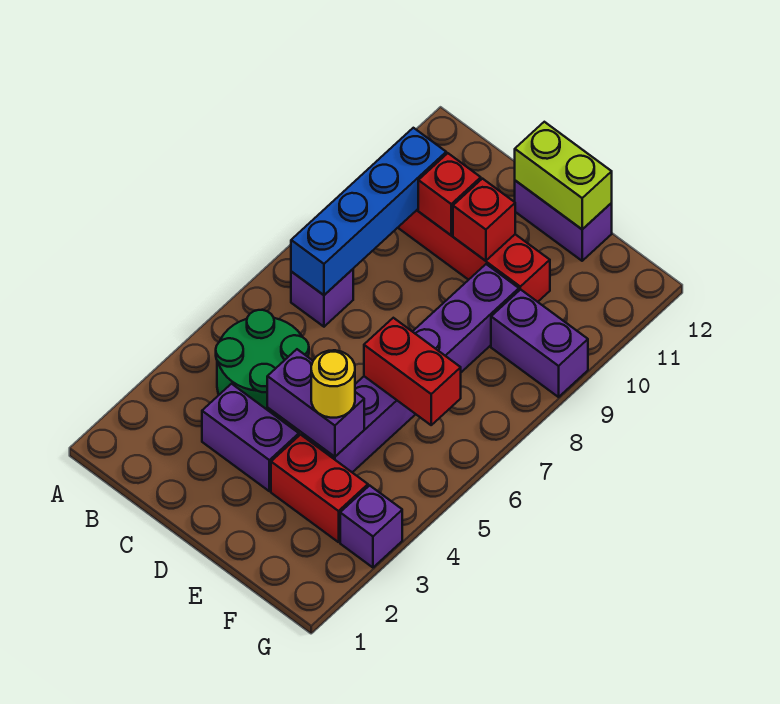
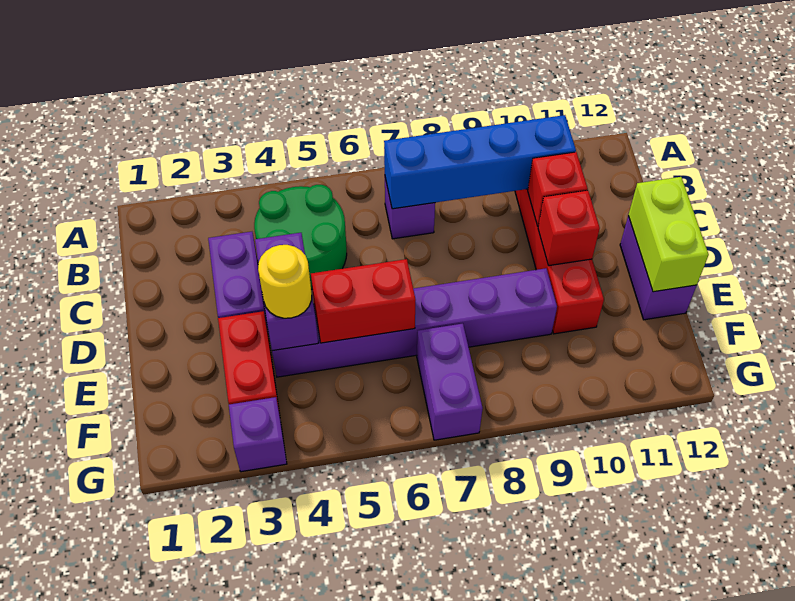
red brick E6:F6 level 2 -> red brick E5:E6 level 2
purple brick F9:G9 level 1 -> purple brick F7:G7 level 1

